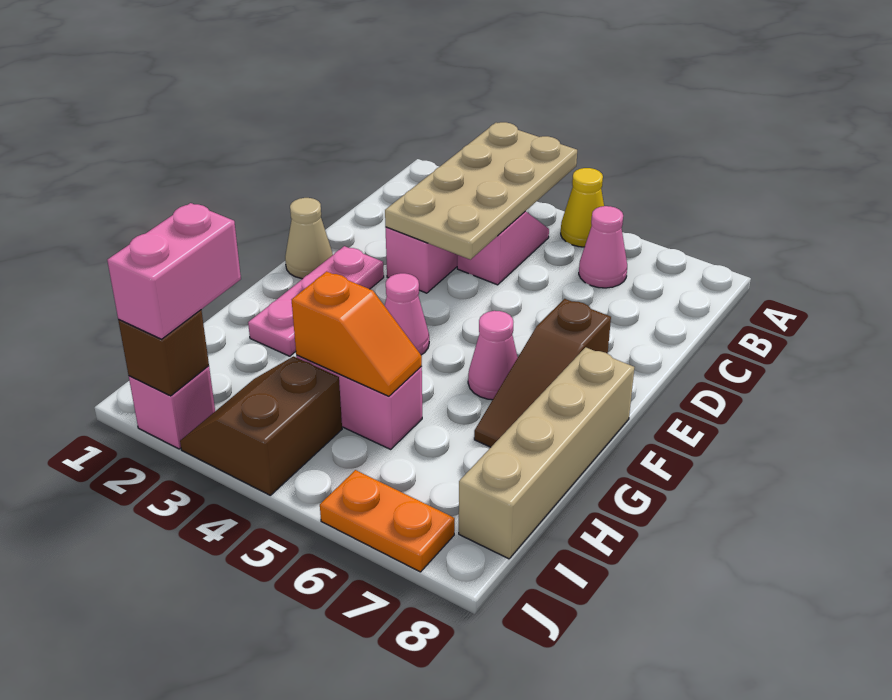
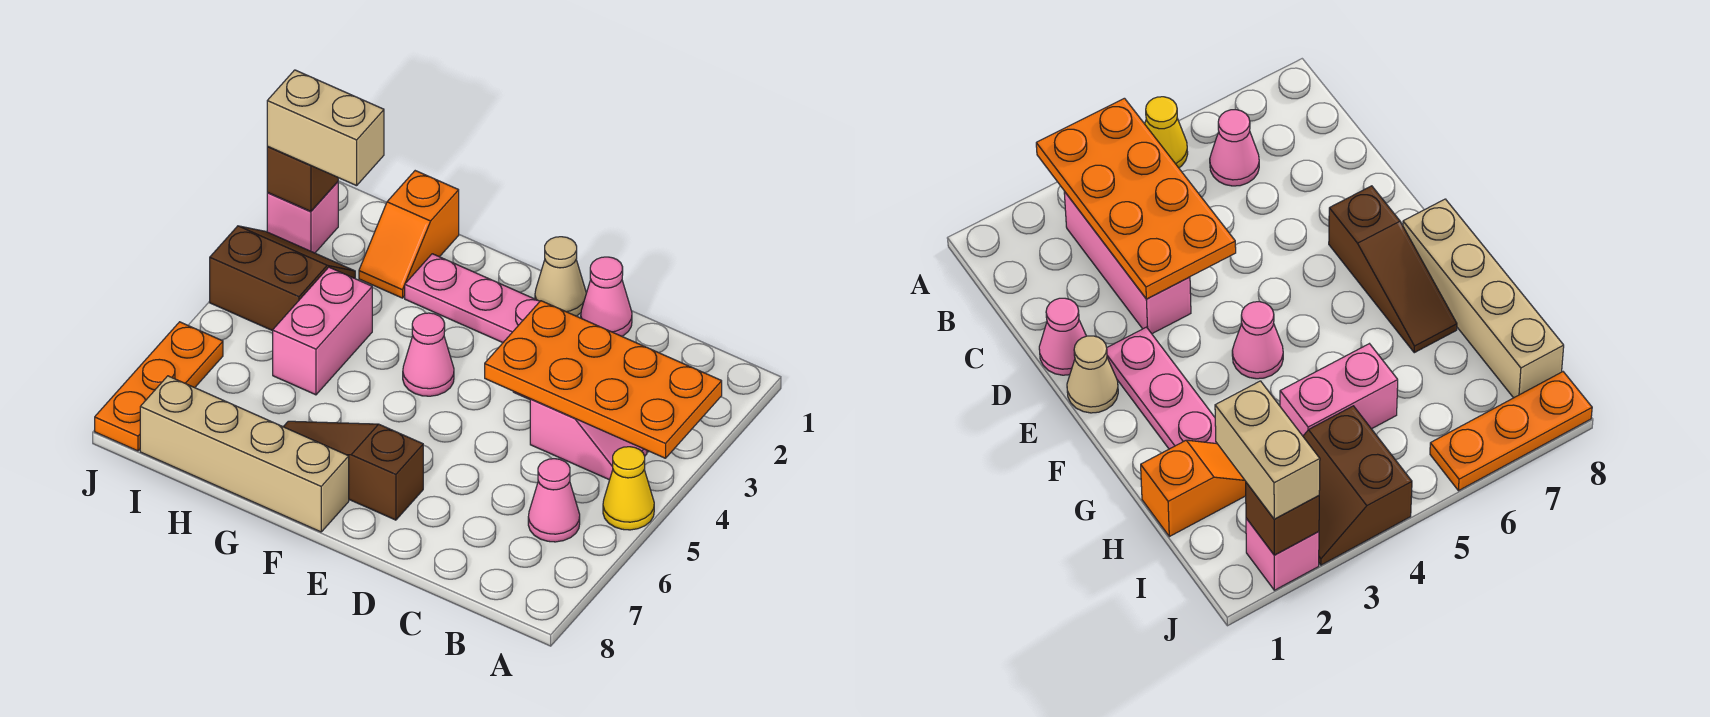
tan plate A3:D4 level 2 -> orange plate A3:D4 level 2
pink cone F6 level 1 -> pink cone D1 level 1
orange slope H4:H5 level 2 top 4 -> orange slope H1:H2 level 1 top 1
pink brick I2:J2 level 3 -> tan brick I2:J2 level 3
orange plate J6:J7 level 1 -> orange plate J6:J8 level 1

